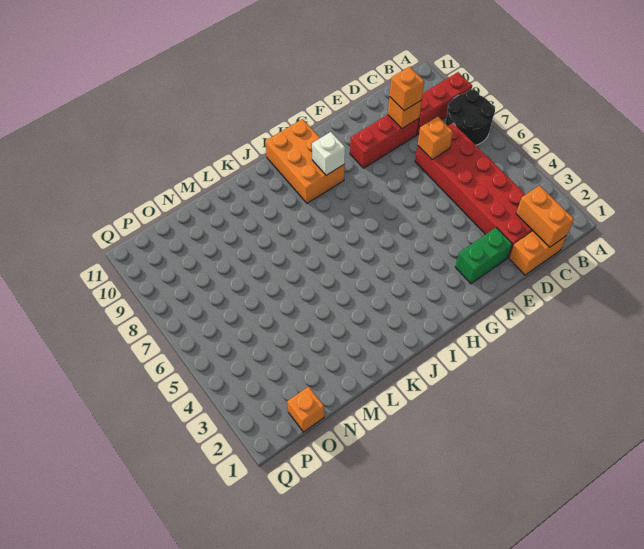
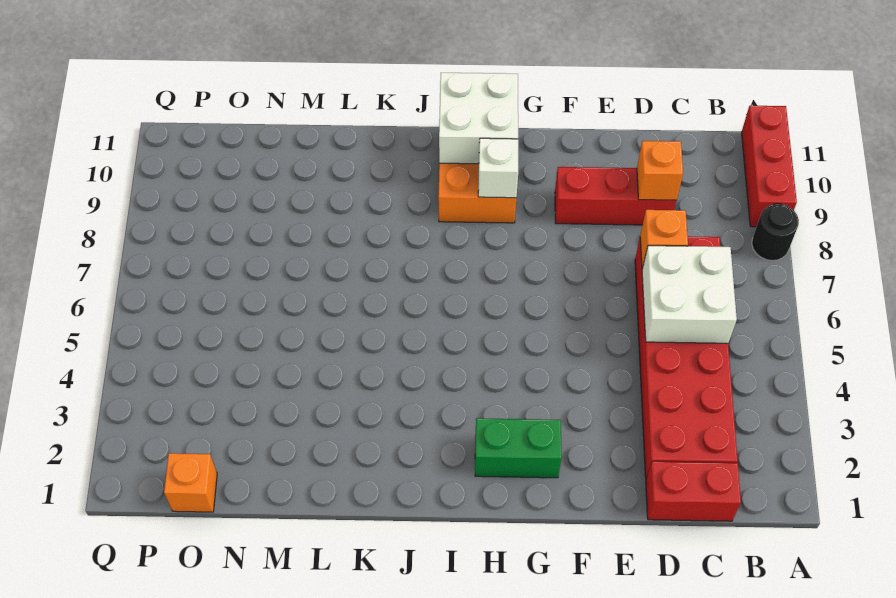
black round brick A7:B8 level 1 -> black round brick A8 level 1
red brick A9:C9 level 1 -> red brick A9:A11 level 1
orange brick C1:D1 level 1 -> red brick C1:D1 level 1
orange brick C1:C2 level 2 -> none
none -> white brick C5:D6 level 2
orange brick D9 level 3 -> none
green brick E2:F2 level 1 -> green brick G2:H2 level 1
none -> white brick H10:I11 level 2

